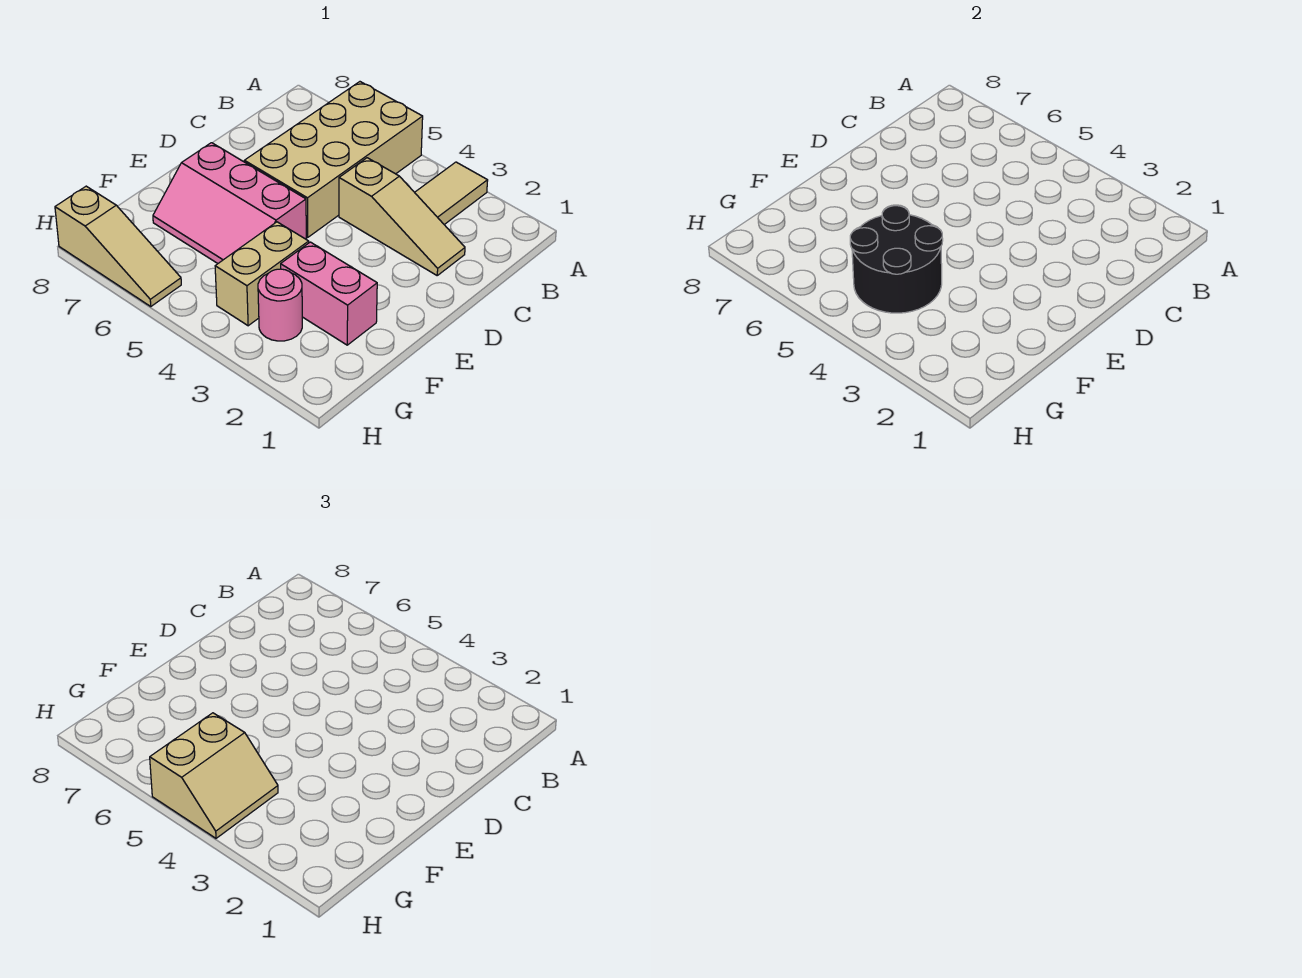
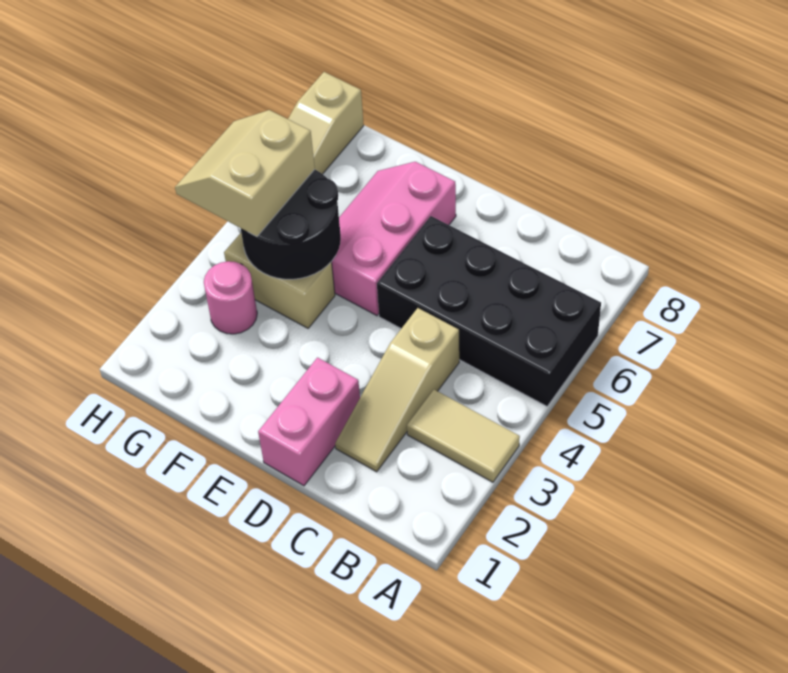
tan brick A5:D6 level 1 -> black brick A5:D6 level 1
pink brick F2:F3 level 1 -> pink brick D1:D2 level 1
tan slope G4:H5 level 3 top 5 -> tan slope G4:H5 level 3 top G

